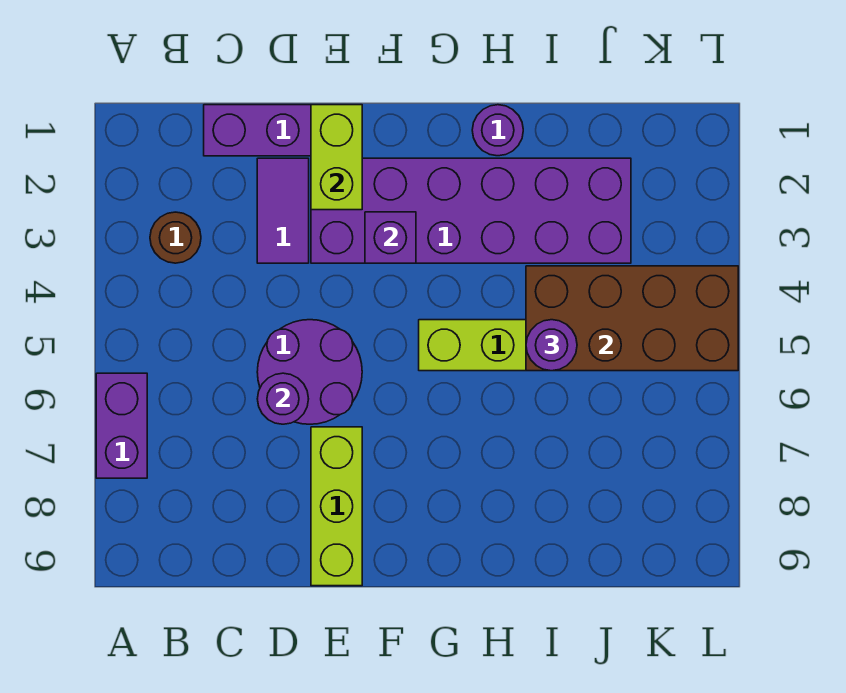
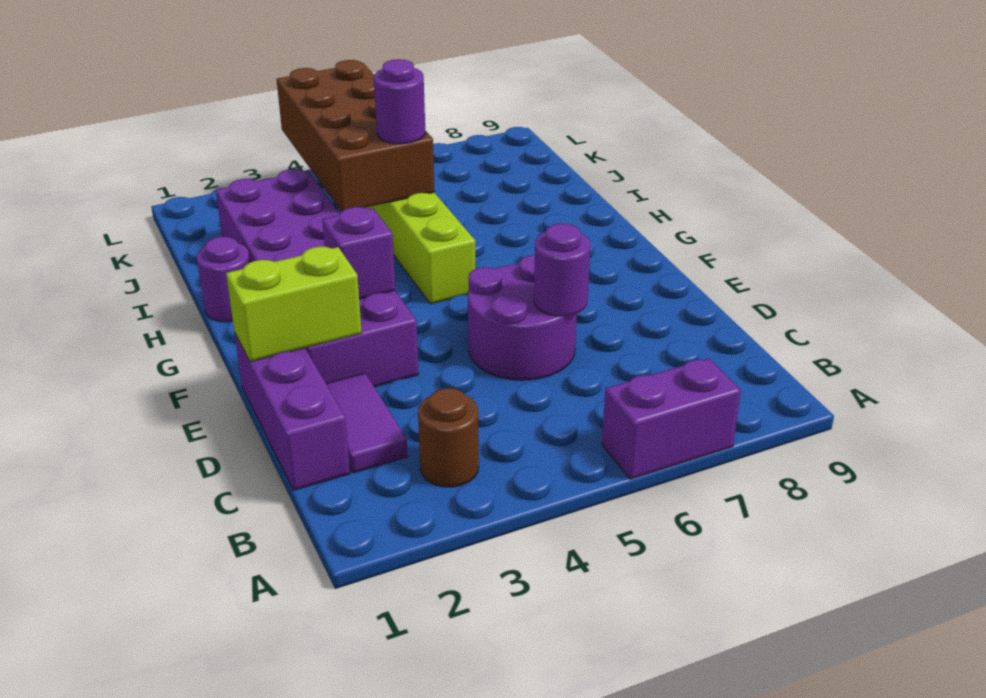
purple tile D2:D3 level 1 -> purple tile C2:D2 level 1
lime brick E7:E9 level 1 -> none

